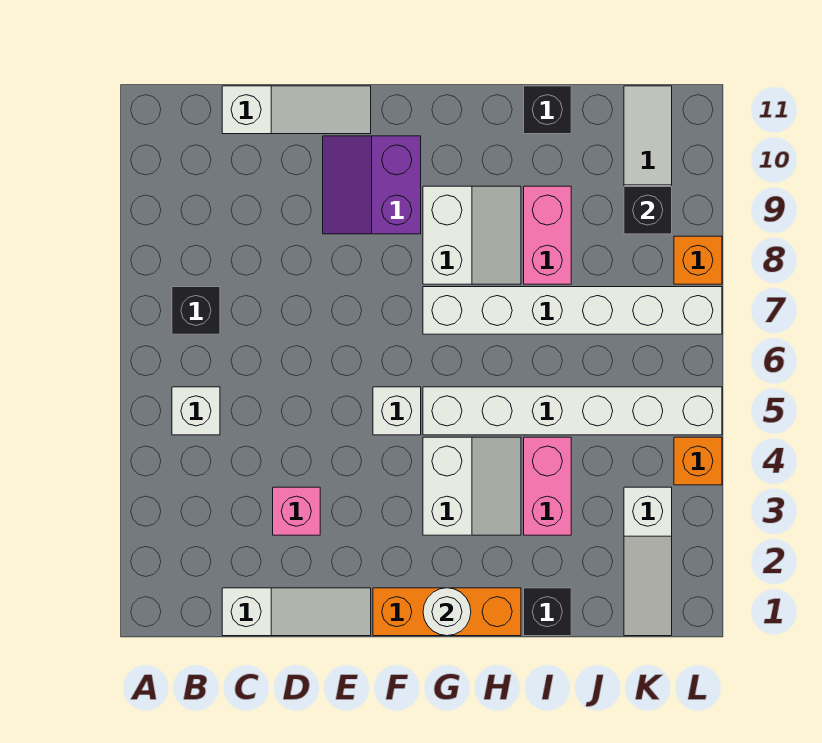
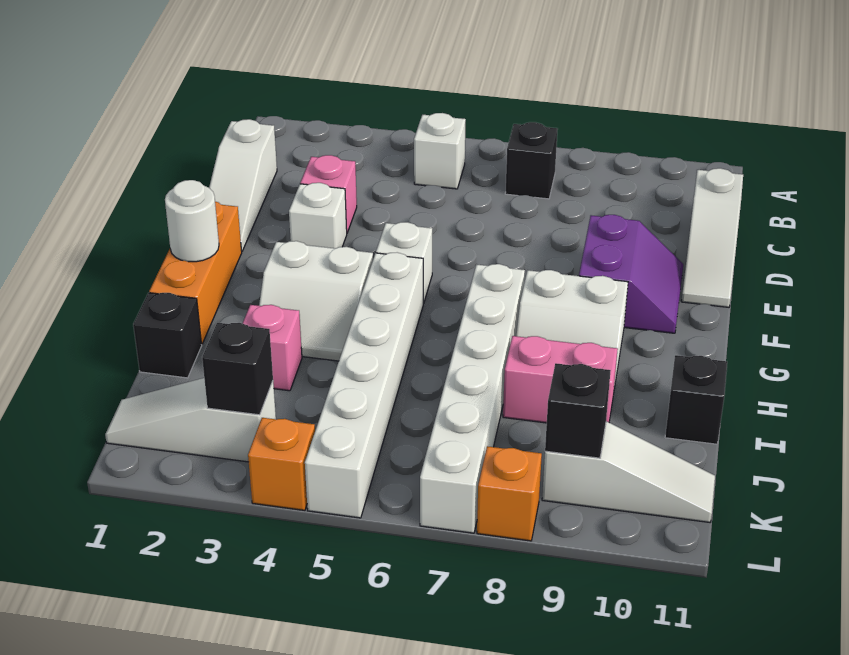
none -> white brick E3 level 1
purple slope E9:F10 level 1 top F -> purple slope E9:F10 level 1 top 9
pink brick I3:I4 level 1 -> pink brick I3 level 1
none -> black brick K3 level 2

